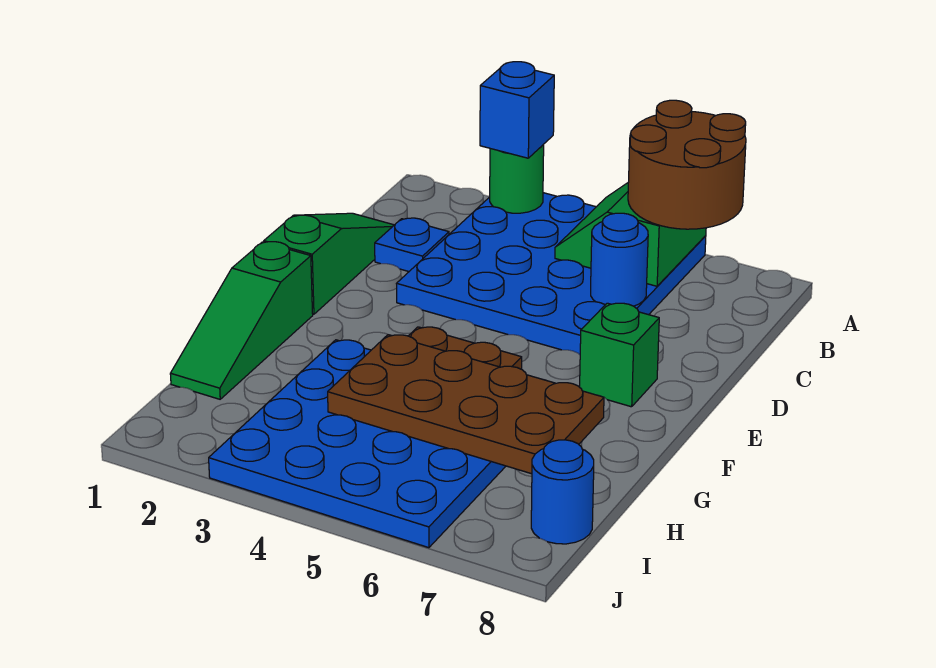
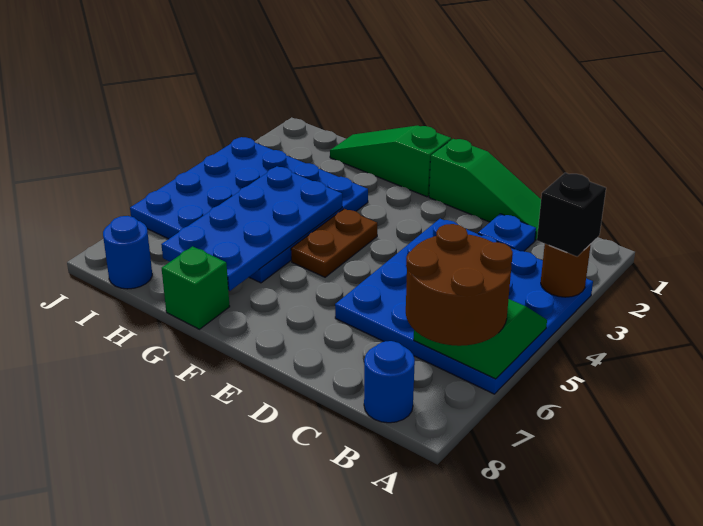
green round brick A3 level 2 -> brown round brick A3 level 2
blue brick A3 level 3 -> black brick A3 level 3
blue round brick C6 level 2 -> blue round brick B8 level 1
green brick E7 level 1 -> green brick G8 level 1
brown plate G4:H7 level 2 -> blue plate G4:H7 level 2

